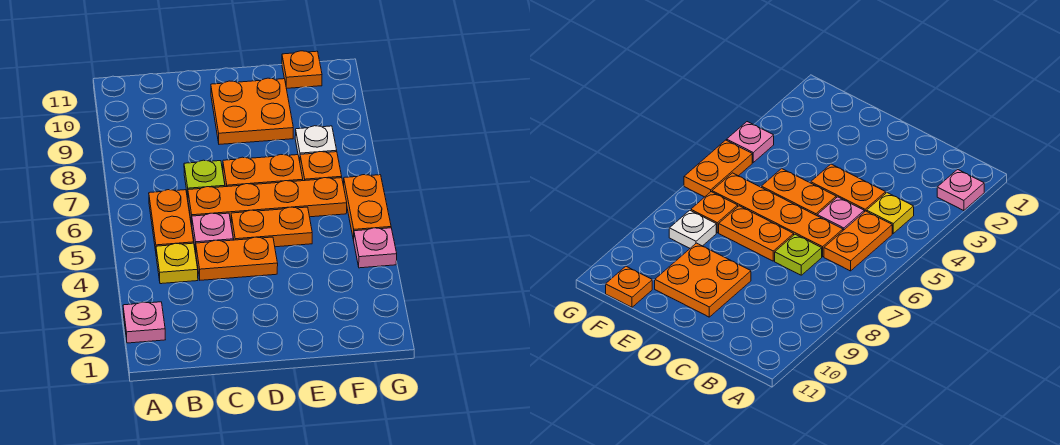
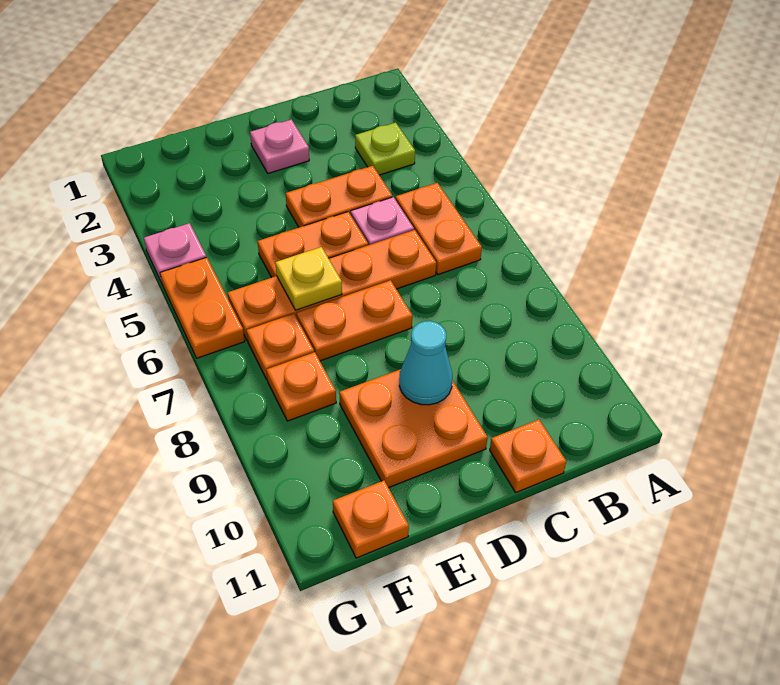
pink plate A2 level 1 -> pink plate D2 level 1
yellow plate B4 level 1 -> yellow plate E6 level 2
lime plate C7 level 1 -> lime plate B3 level 1
none -> orange plate C11 level 1
none -> cyan cone D9 level 2
white plate F8 level 1 -> orange plate F8 level 1

